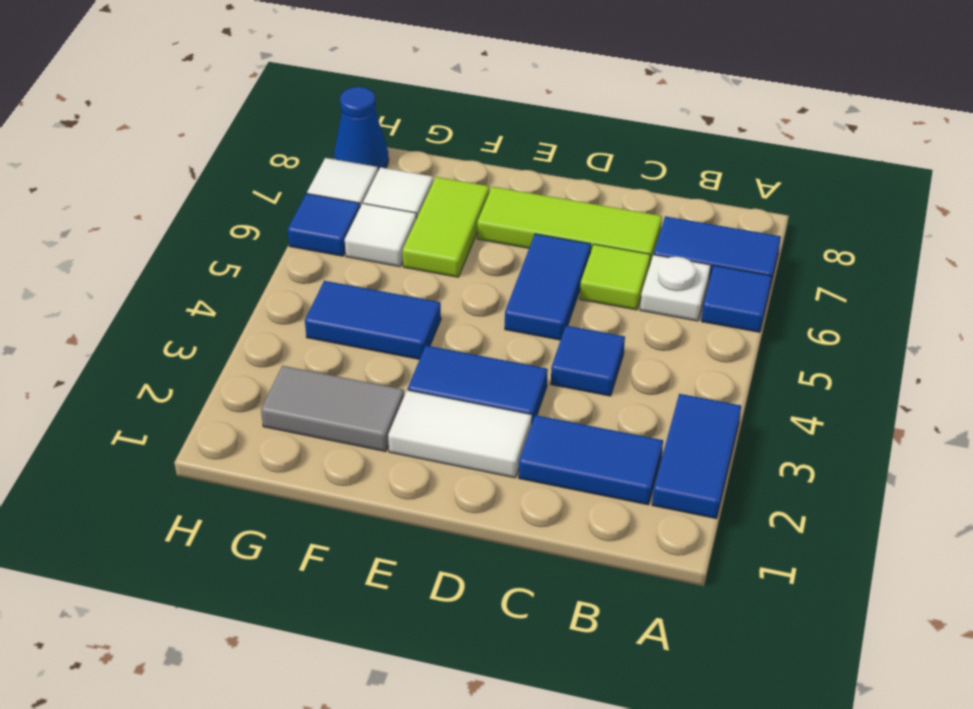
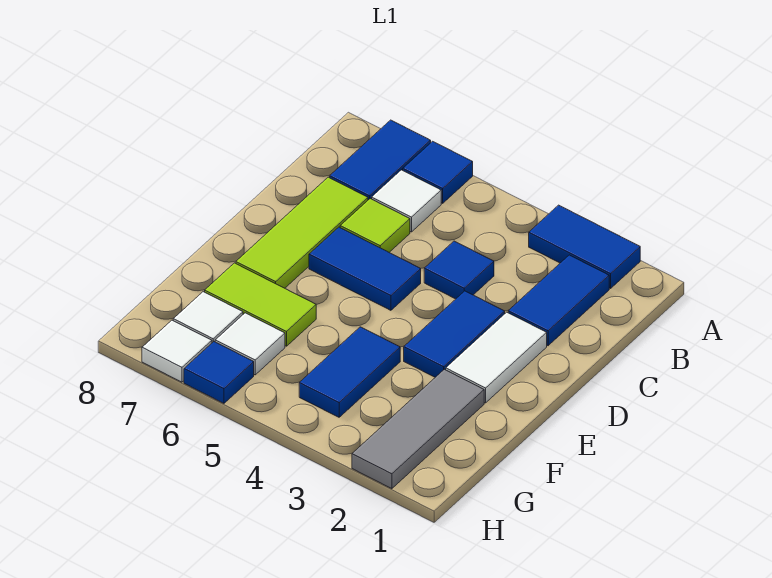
white plate B6 level 1 -> white tile B6 level 1
grey tile F2:G2 level 1 -> grey tile F2:H2 level 1
blue cone H8 level 1 -> none

